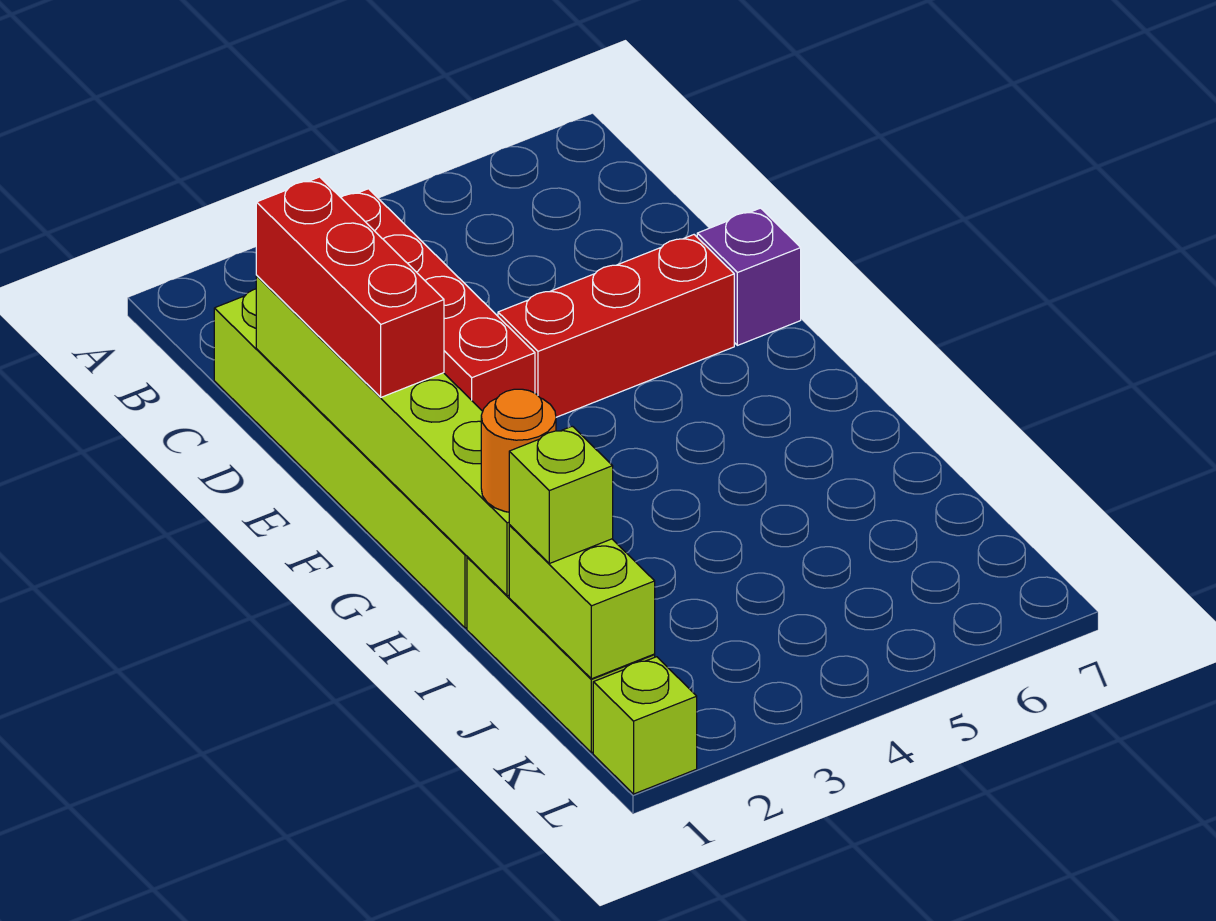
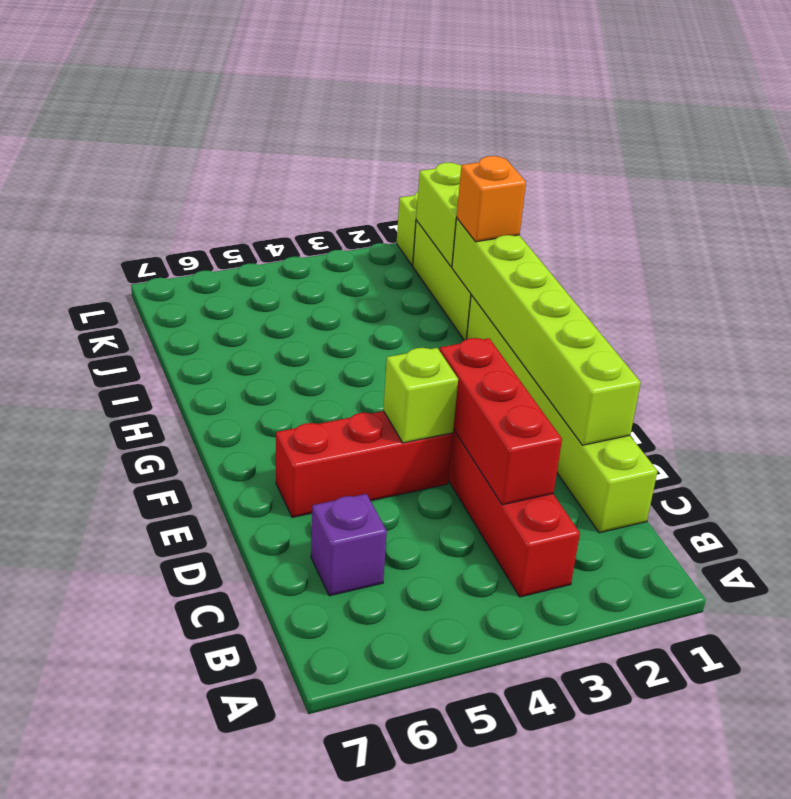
red brick D1:F1 level 3 -> red brick C3:E3 level 2
purple brick E7 level 1 -> purple brick C6 level 1
orange round brick I1 level 3 -> orange brick I1 level 3
lime brick J1 level 3 -> lime brick E4 level 2

